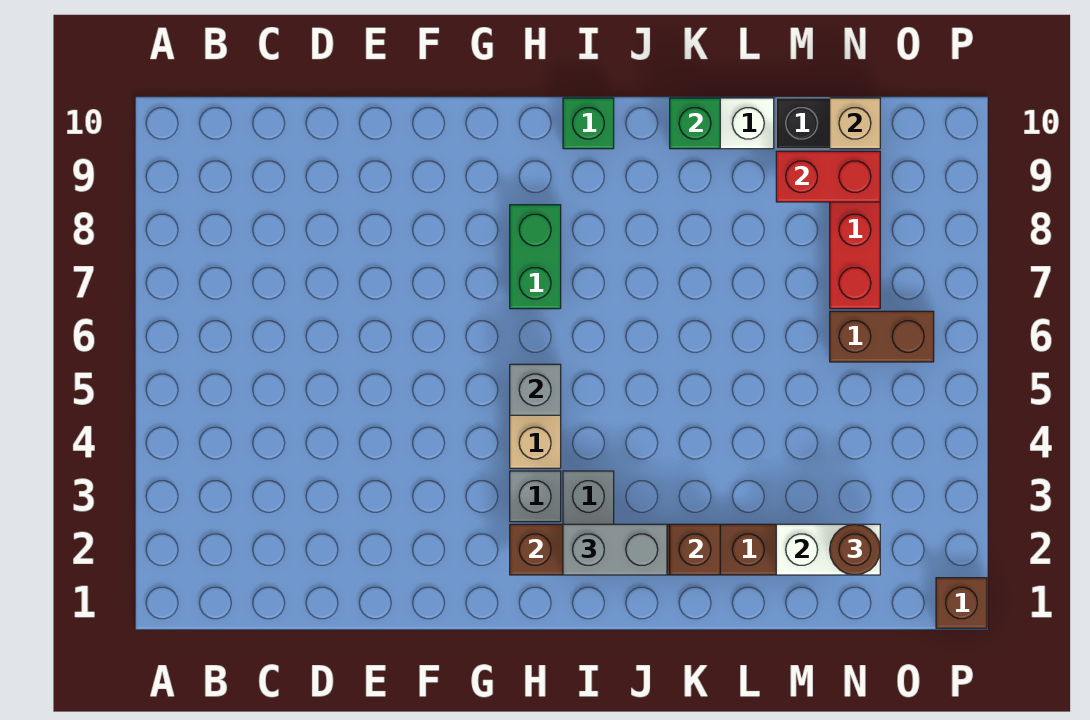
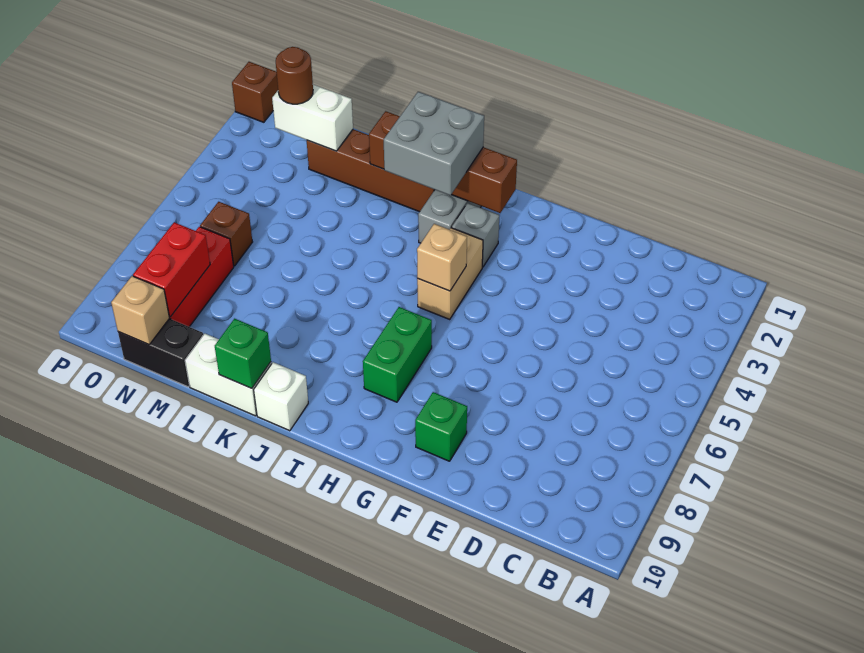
grey brick H5 level 2 -> tan brick H5 level 2
grey brick I2:J2 level 3 -> grey brick I2:J3 level 3
green brick I10 level 1 -> green brick F9 level 1
none -> white brick J10 level 1
red brick M9:N9 level 2 -> red brick N8:N9 level 2
brown brick N6:O6 level 1 -> brown brick N6 level 1

